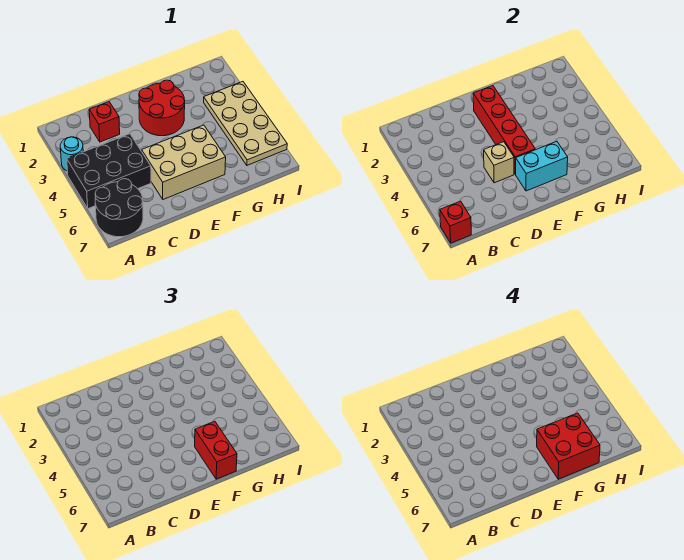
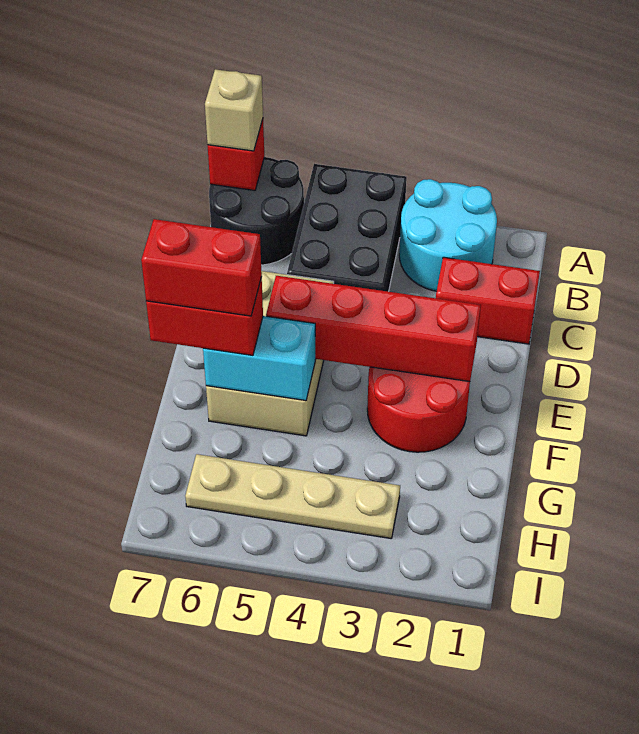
cyan round brick A3 level 1 -> cyan round brick A2:B3 level 1
red brick C2 level 1 -> red brick C1:C2 level 1
tan brick D5 level 2 -> tan brick A7 level 3
cyan brick E6:F6 level 2 -> cyan brick F5:F6 level 2
red brick F6:G7 level 4 -> red brick F6:F7 level 4
tan plate H3:I6 level 1 -> tan plate H3:H6 level 1

